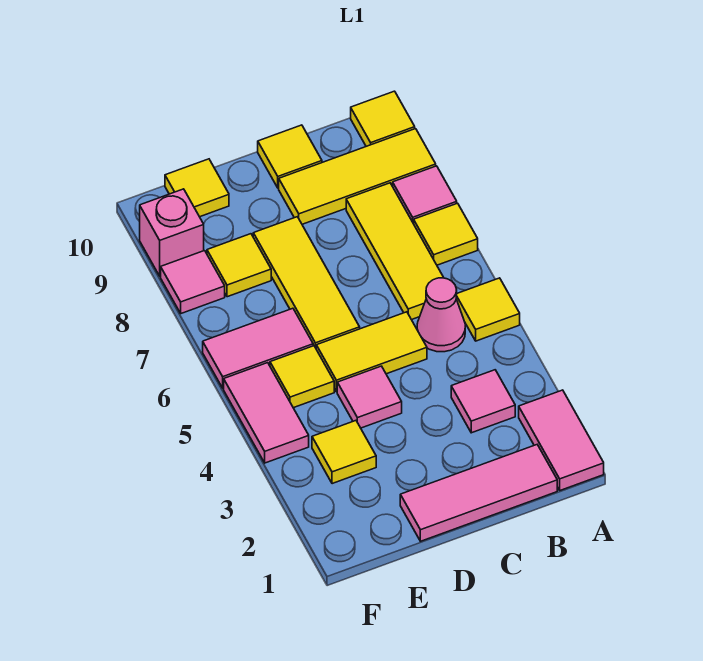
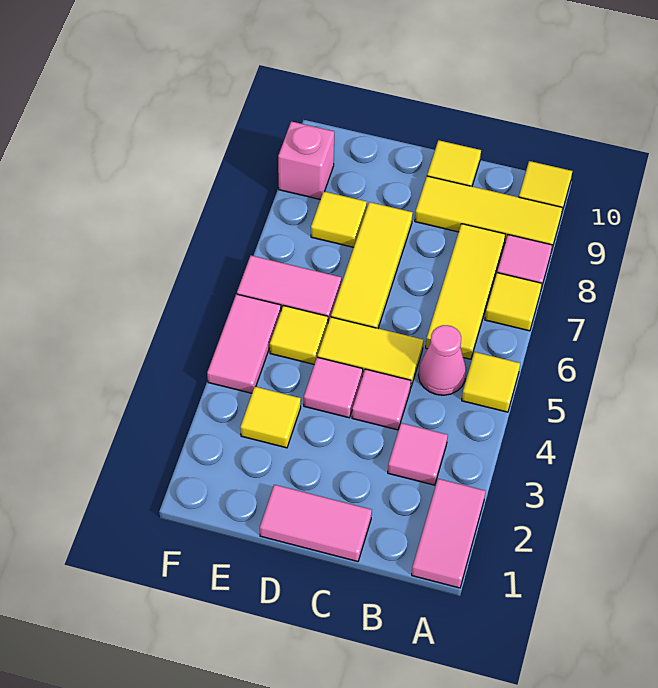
pink tile B1:D1 level 1 -> pink tile C1:D1 level 1
yellow tile E10 level 1 -> none
pink tile F8 level 1 -> pink tile C4 level 1

